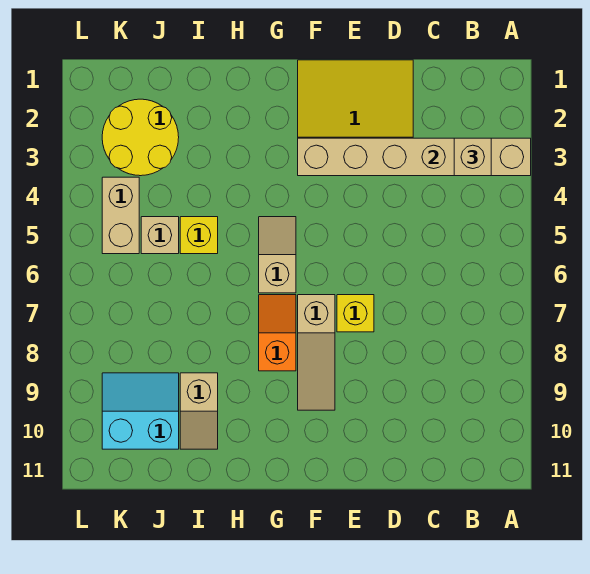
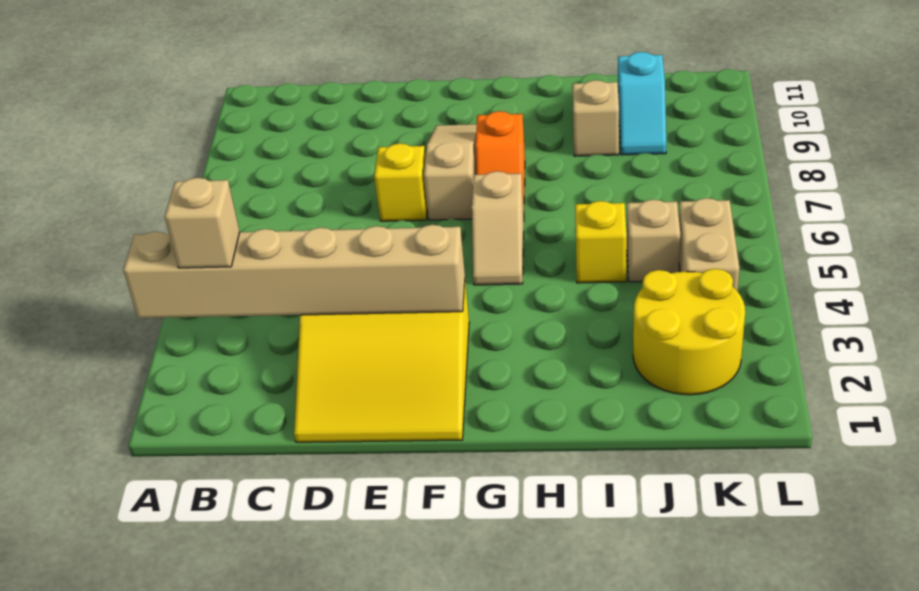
cyan slope J9:K10 level 1 top 10 -> cyan slope J9:J10 level 1 top 10

